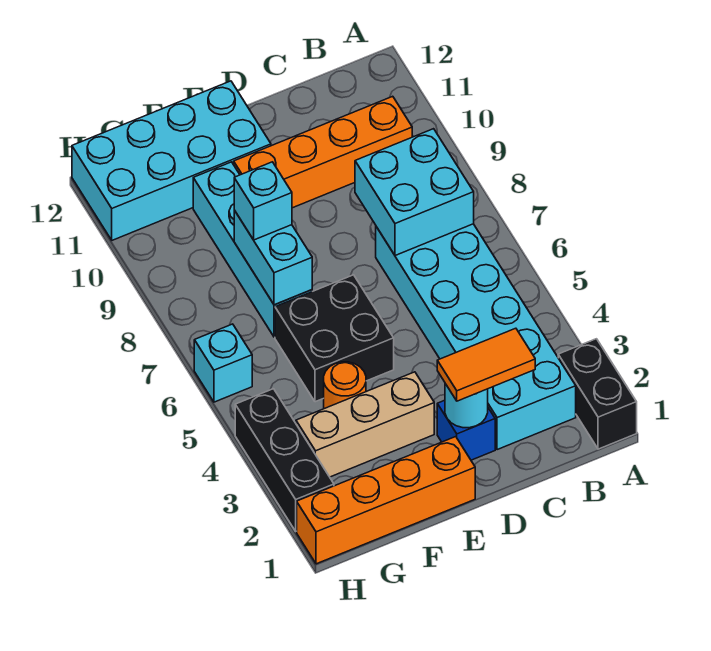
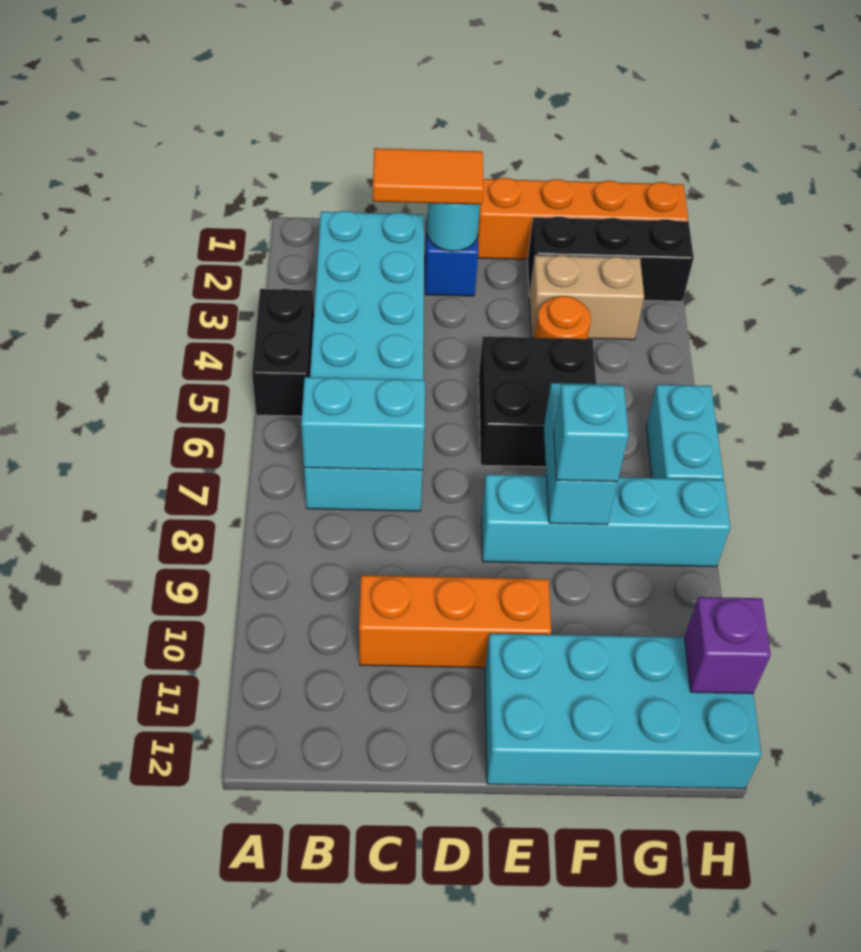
black brick A1:A2 level 1 -> black brick A4:A5 level 1
cyan brick B7:C8 level 2 -> cyan brick B7:C7 level 2
orange brick B10:E10 level 1 -> orange brick C10:E10 level 1
tan brick E3:G3 level 1 -> tan brick F3:G3 level 1
cyan brick F7:F10 level 1 -> cyan brick E8:H8 level 1
black brick H2:H4 level 1 -> black brick F2:H2 level 1
cyan brick H6 level 1 -> cyan brick H6:H7 level 1
none -> purple brick H11 level 2

